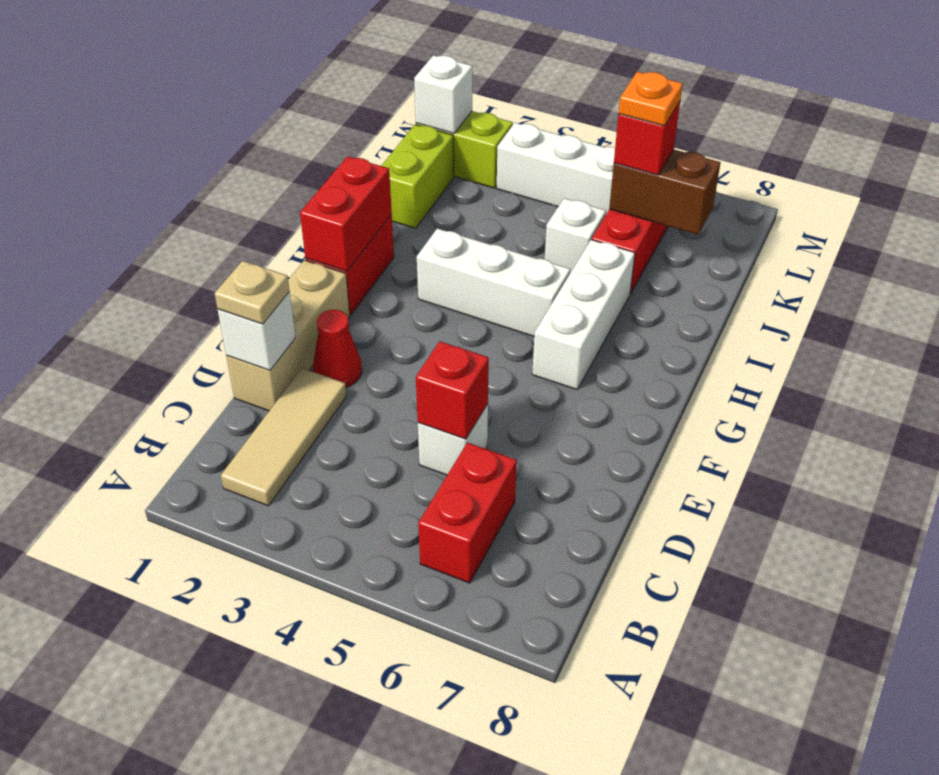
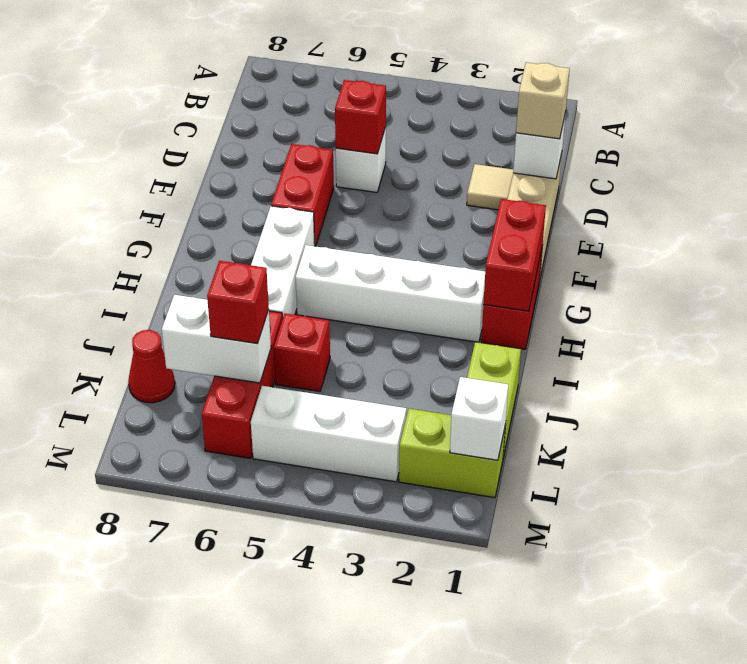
tan tile B2:D2 level 1 -> tan tile D2 level 1
red brick B6:C6 level 1 -> red brick E6:F6 level 1
tan plate D1 level 3 -> tan brick D1 level 3
red cone E2 level 1 -> red cone K8 level 1
white brick H3:H5 level 1 -> white brick H2:H5 level 1
white brick J5 level 1 -> red brick J5 level 1
brown brick K6:K7 level 2 -> white brick K6:K7 level 2
orange plate K6 level 4 -> none

